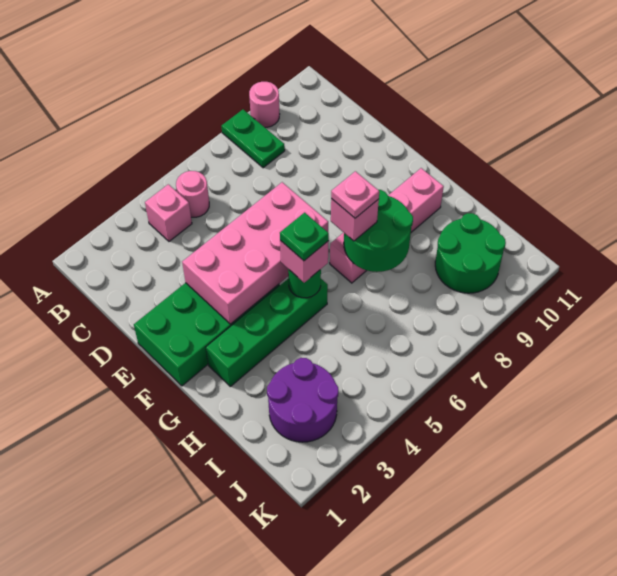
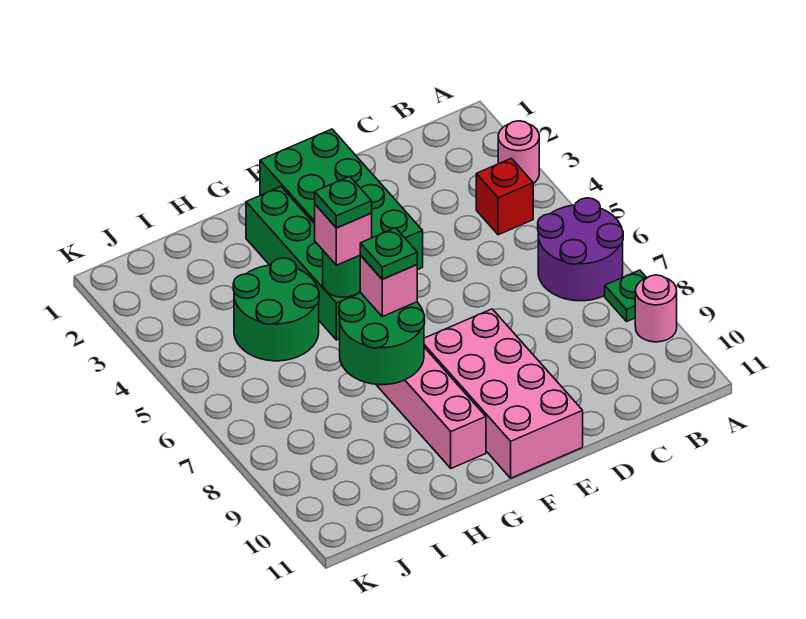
green plate A8:B8 level 1 -> green plate A8 level 1
pink brick B4 level 1 -> red brick B4 level 1
pink round brick B5 level 1 -> pink round brick A3 level 1
pink brick E3:F6 level 2 -> pink brick E8:F11 level 1
pink plate G7 level 4 -> green plate G7 level 4
purple round brick I2:J3 level 1 -> purple round brick A6:B7 level 1
green round brick I9:J10 level 1 -> green round brick H4:I5 level 1

